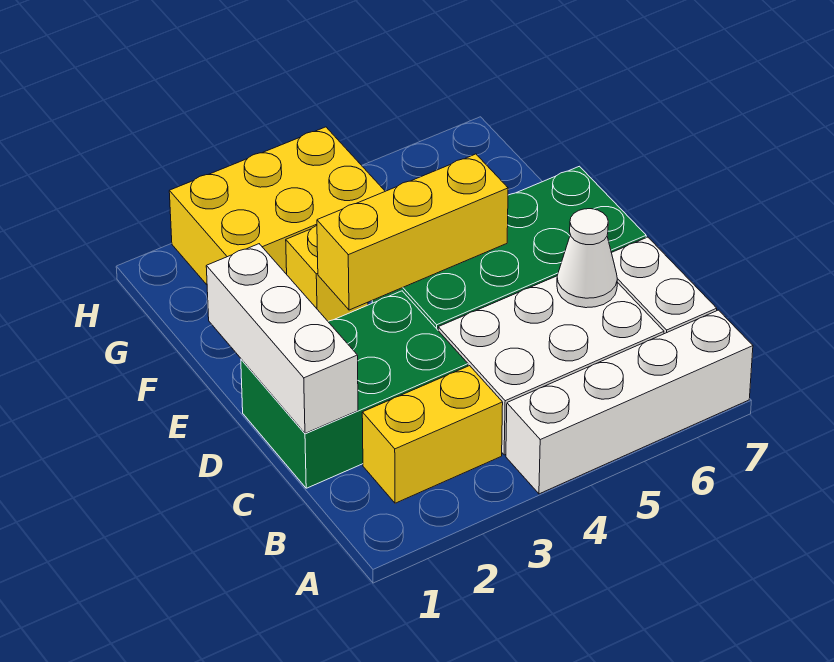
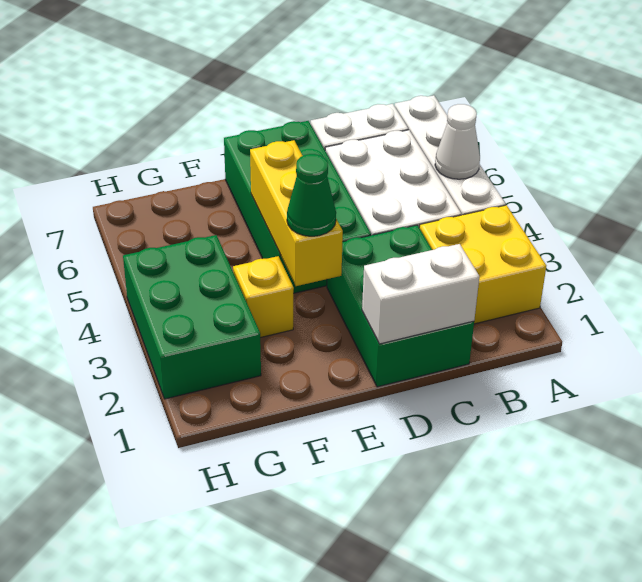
yellow brick B2:B3 level 1 -> yellow brick A2:B3 level 1
white brick C1:E1 level 2 -> white brick C1:D1 level 2
white cone C6 level 2 -> white cone A5 level 2
none -> green cone E3 level 3
yellow brick G2:H4 level 1 -> green brick G2:H4 level 1

